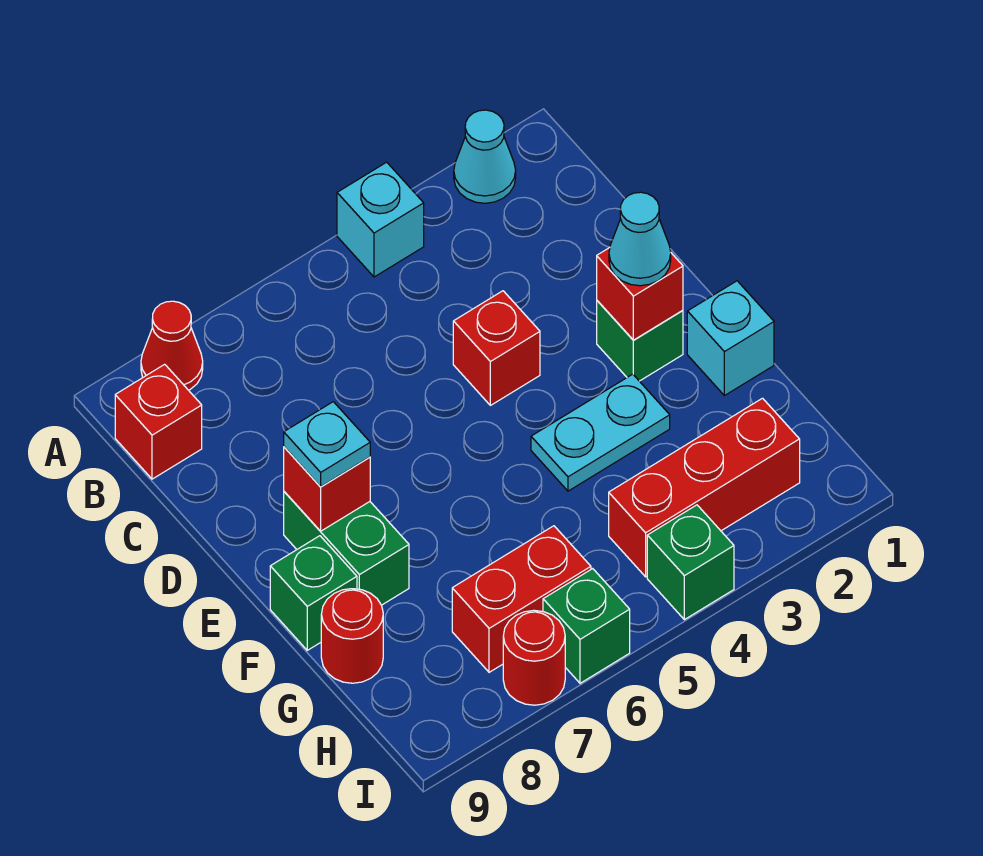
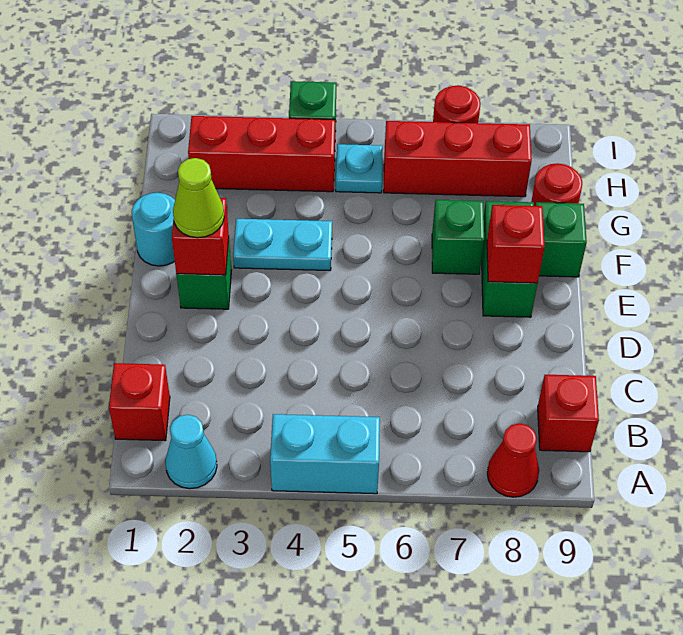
cyan brick A4 level 1 -> cyan brick A4:A5 level 1
red brick D4 level 1 -> red brick B1 level 1
cyan cone E2 level 3 -> lime cone E2 level 3
cyan plate E8 level 3 -> cyan plate H5 level 1
cyan brick F1 level 1 -> cyan round brick F1 level 1
red brick H6:H7 level 1 -> red brick H6:H8 level 1
green brick I6 level 1 -> green brick F7 level 1

